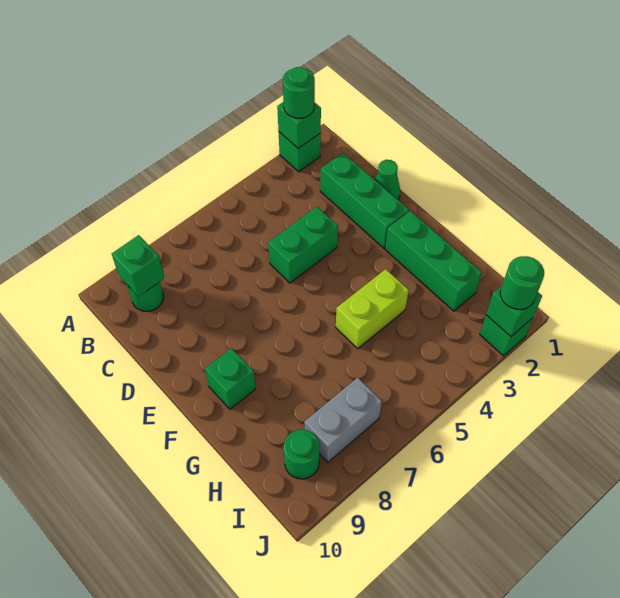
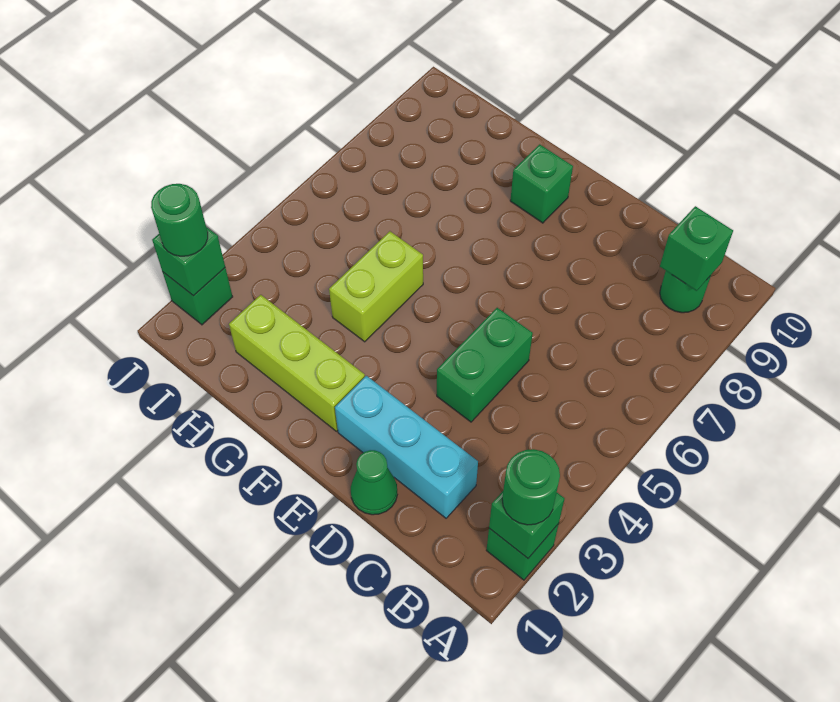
green brick C2:E2 level 1 -> cyan brick C2:E2 level 1
green brick F2:H2 level 1 -> lime brick F2:H2 level 1
grey brick I7:I8 level 1 -> none
green round brick I9 level 1 -> none

